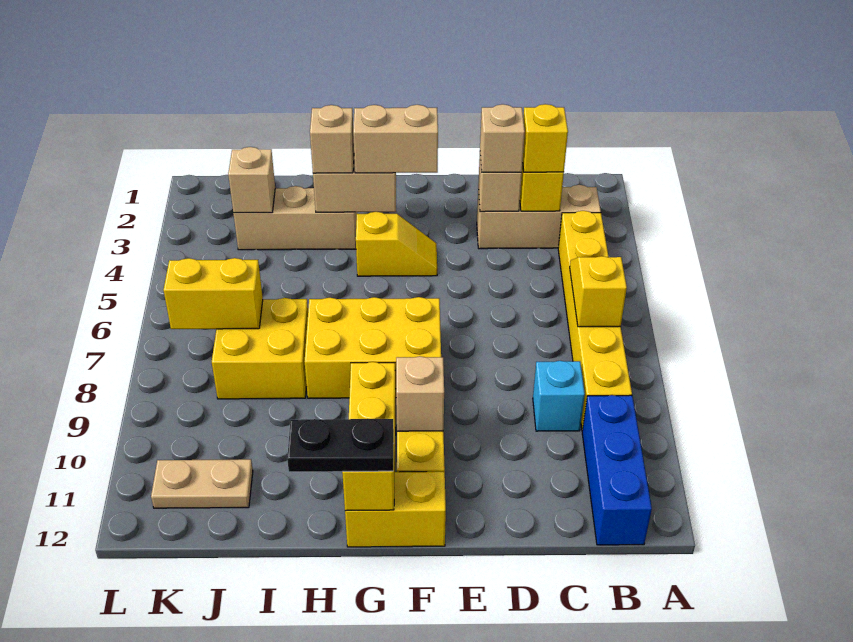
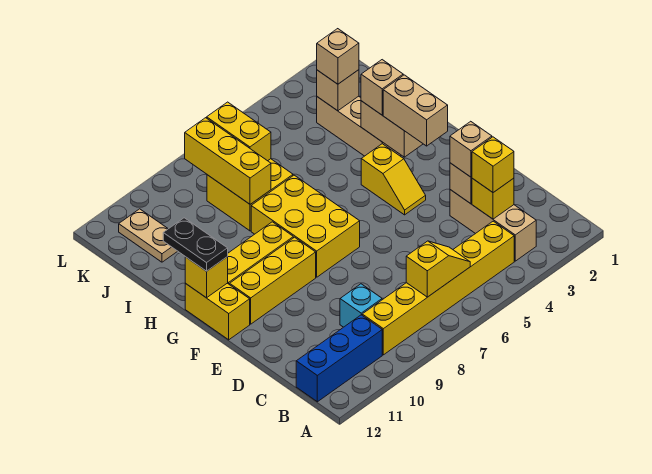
tan brick F10 level 2 -> tan brick J3 level 3
none -> yellow brick I8:K8 level 2

